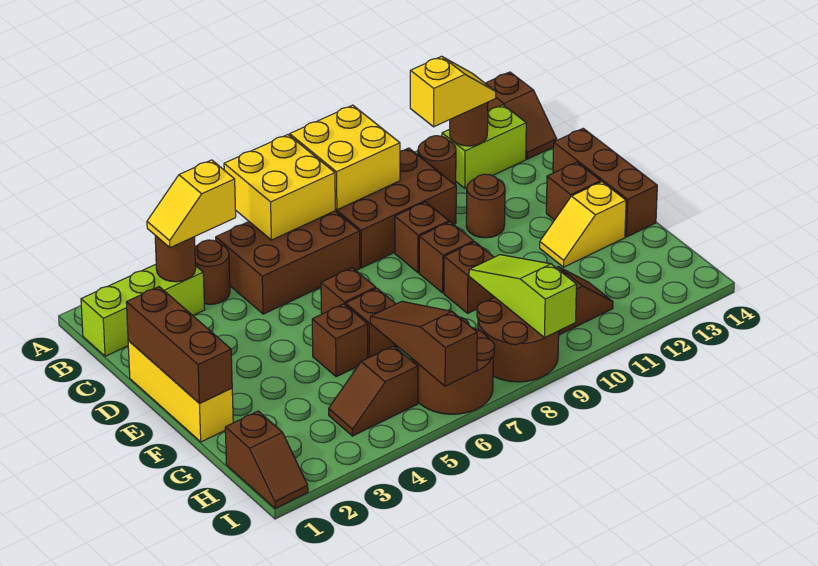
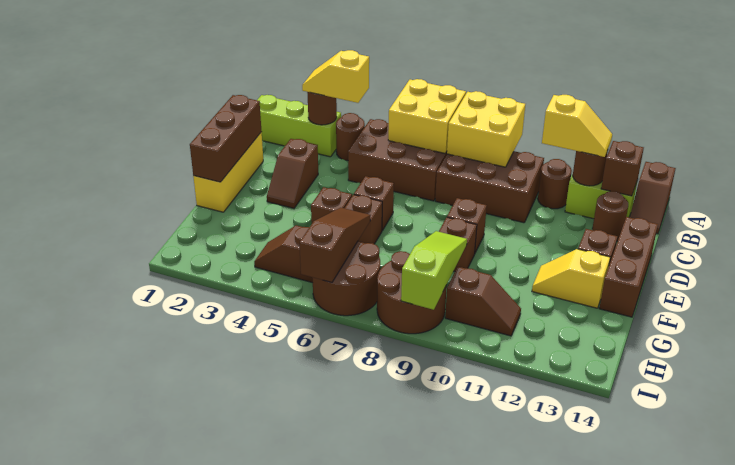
brown brick D9 level 1 -> brown brick B13 level 2
brown round brick D11 level 1 -> brown round brick C13 level 1
brown slope H1:I1 level 1 top H -> brown slope D3:E3 level 1 top D

